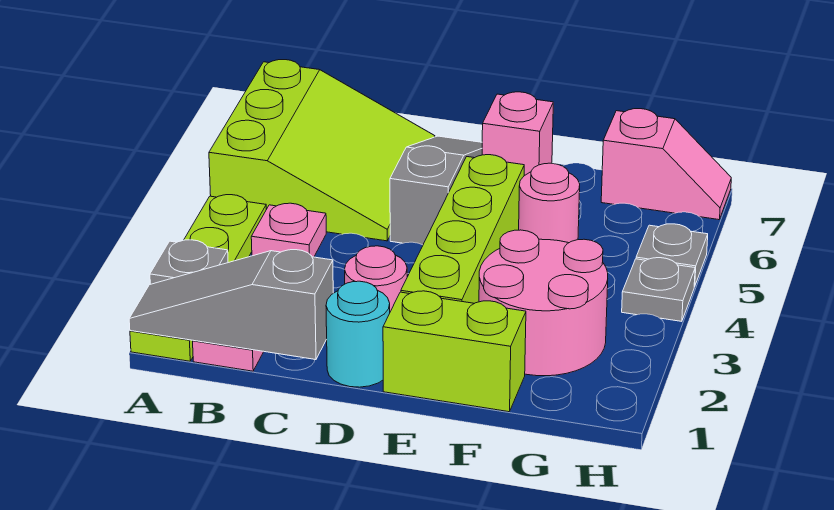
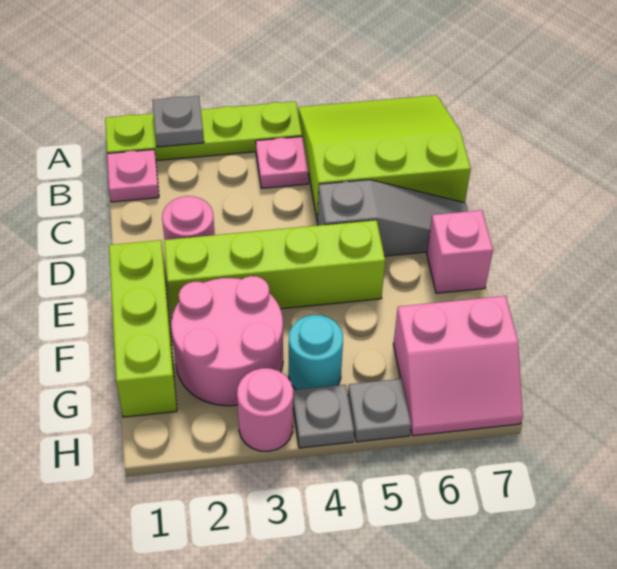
grey slope A1:C1 level 2 top C -> none
lime slope A5:C7 level 1 top A -> lime slope A5:C7 level 1 top C
cyan round brick D1 level 1 -> cyan round brick G4 level 1
lime brick E1:F1 level 1 -> lime brick E1:G1 level 1
pink round brick F5 level 1 -> pink round brick H3 level 1
pink slope G7:H7 level 1 top G -> pink slope G6:H7 level 1 top G

